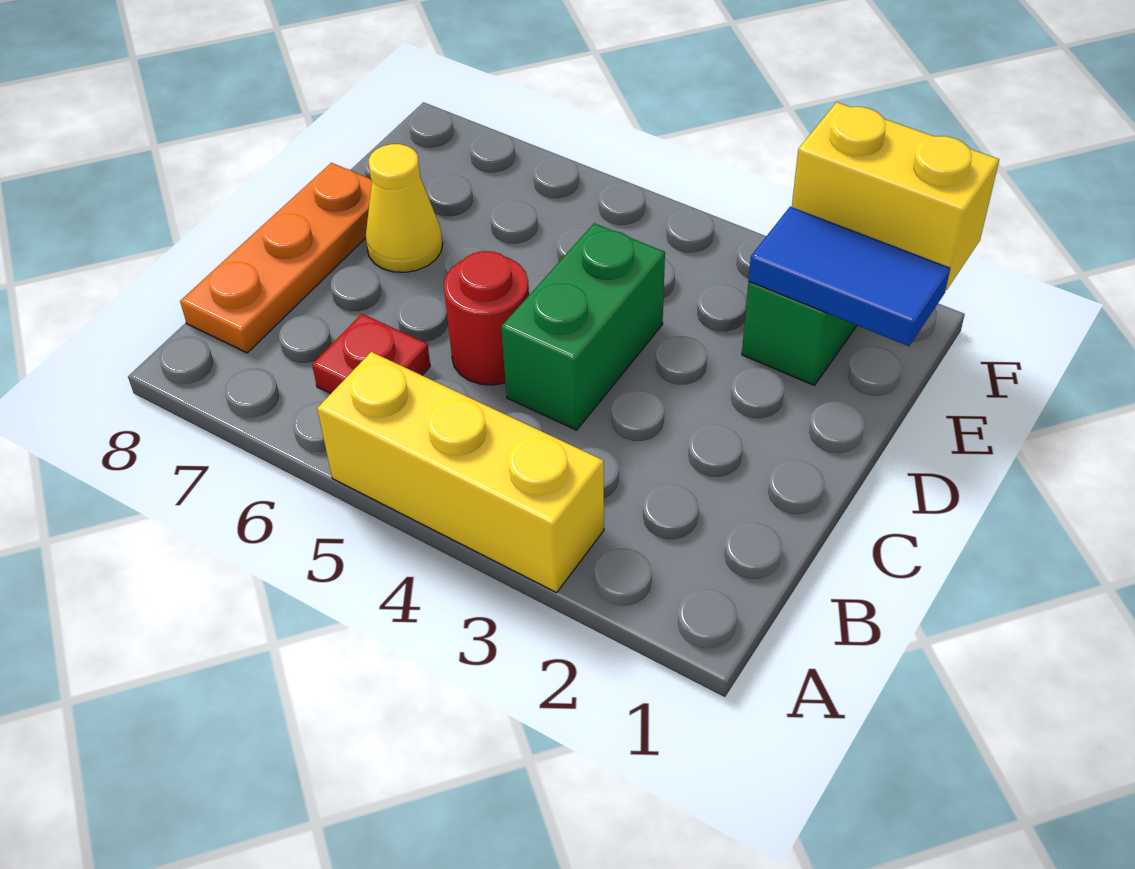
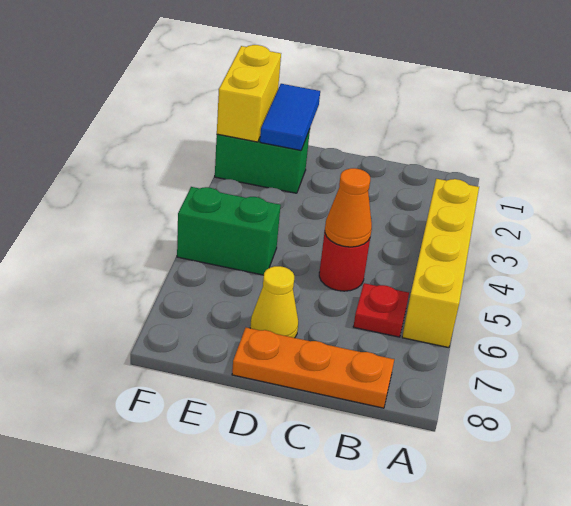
yellow brick A3:A5 level 1 -> yellow brick A3:A6 level 1
green brick C4:D4 level 1 -> green brick E5:F5 level 1
none -> orange cone C5 level 2

